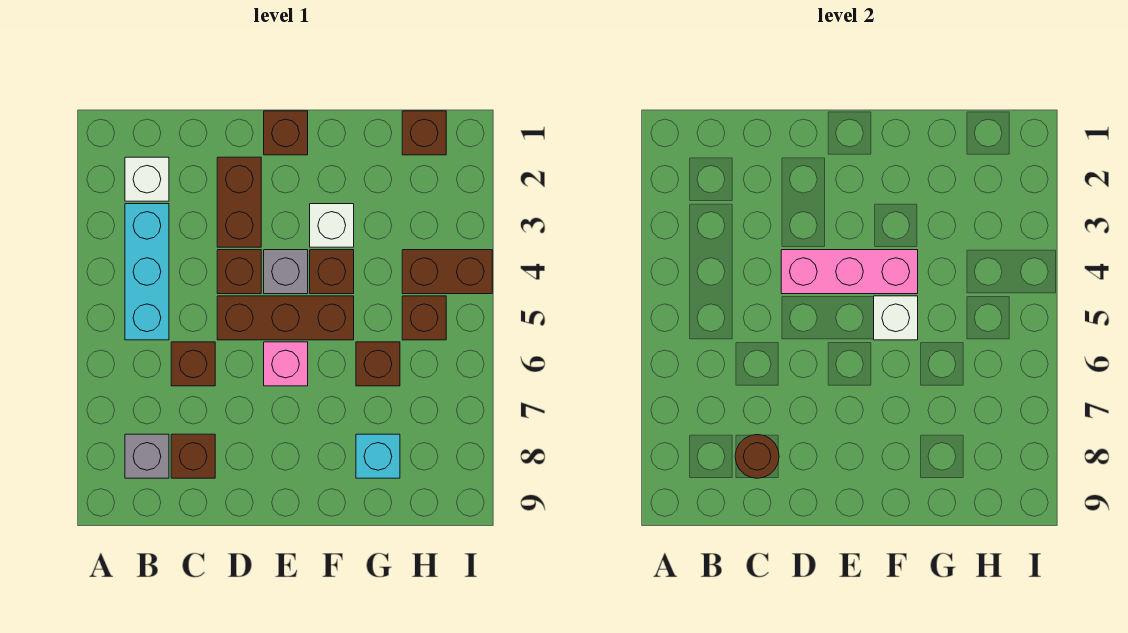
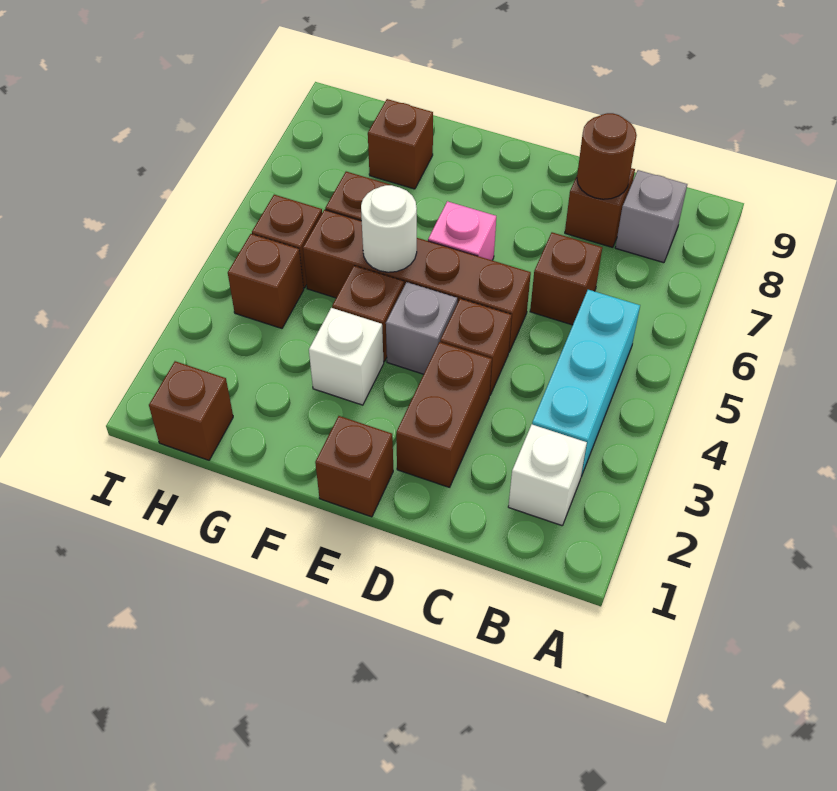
pink brick D4:F4 level 2 -> none
brown brick D5:F5 level 1 -> brown brick D5:G5 level 1
white brick F5 level 2 -> white round brick F5 level 2
cyan brick G8 level 1 -> brown brick G8 level 1
brown brick H4:I4 level 1 -> brown brick H4 level 1

